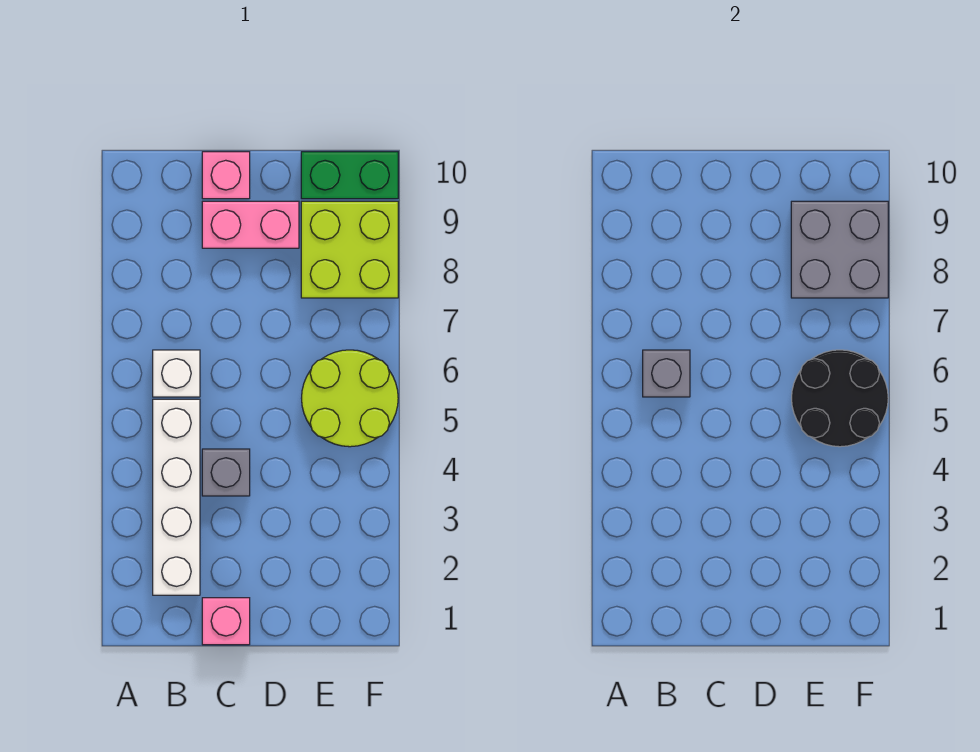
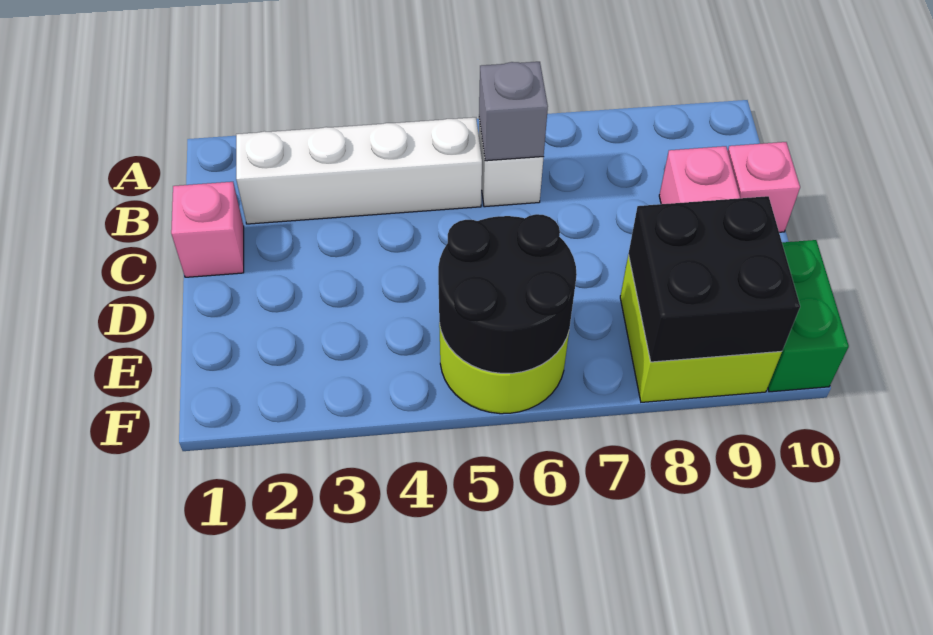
grey brick C4 level 1 -> none
grey brick E8:F9 level 2 -> black brick E8:F9 level 2

